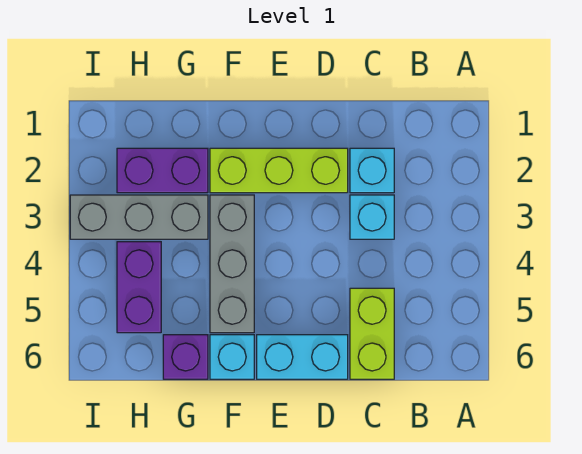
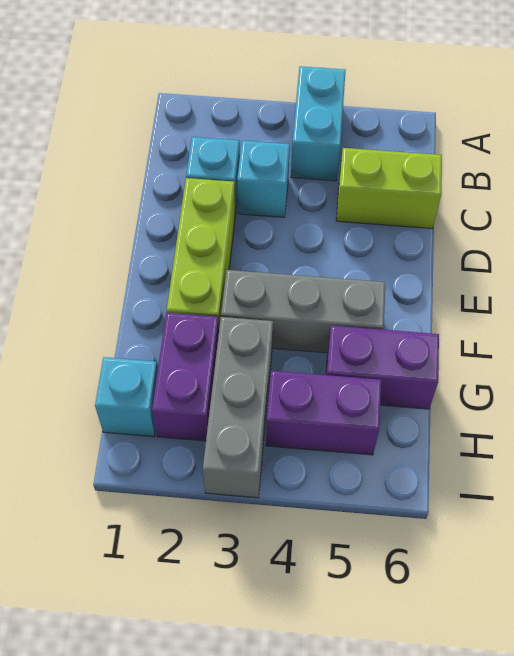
cyan brick D6:E6 level 1 -> cyan brick A4:B4 level 1
cyan brick F6 level 1 -> cyan brick H1 level 1
purple brick G6 level 1 -> purple brick G5:G6 level 1

